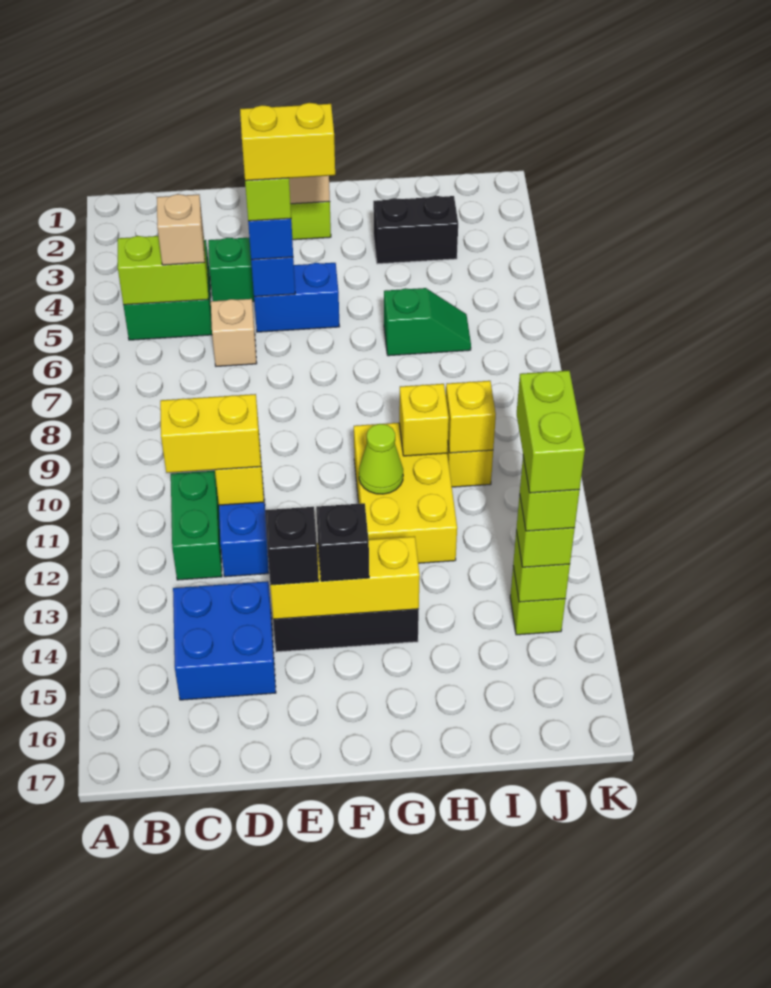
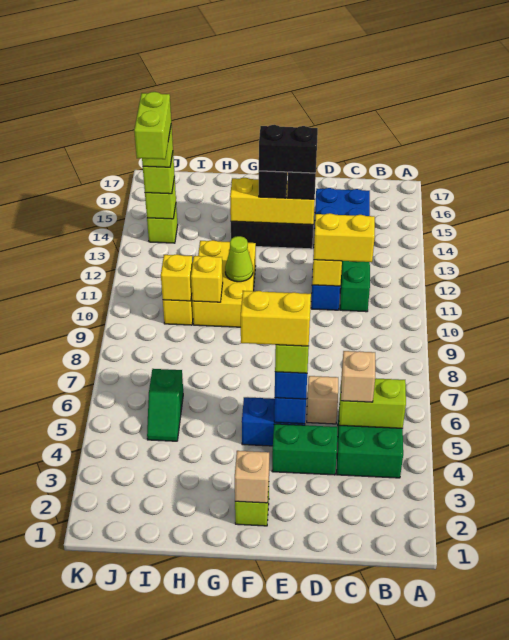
black brick H3:I3 level 1 -> black brick E14:F14 level 4
green slope H6:I6 level 1 top H -> green slope I5:I6 level 1 top 6

